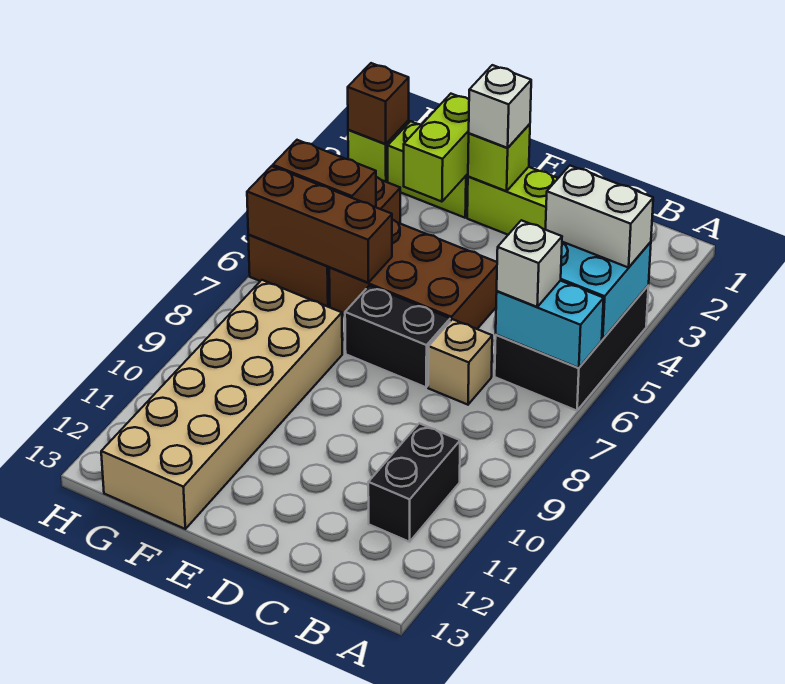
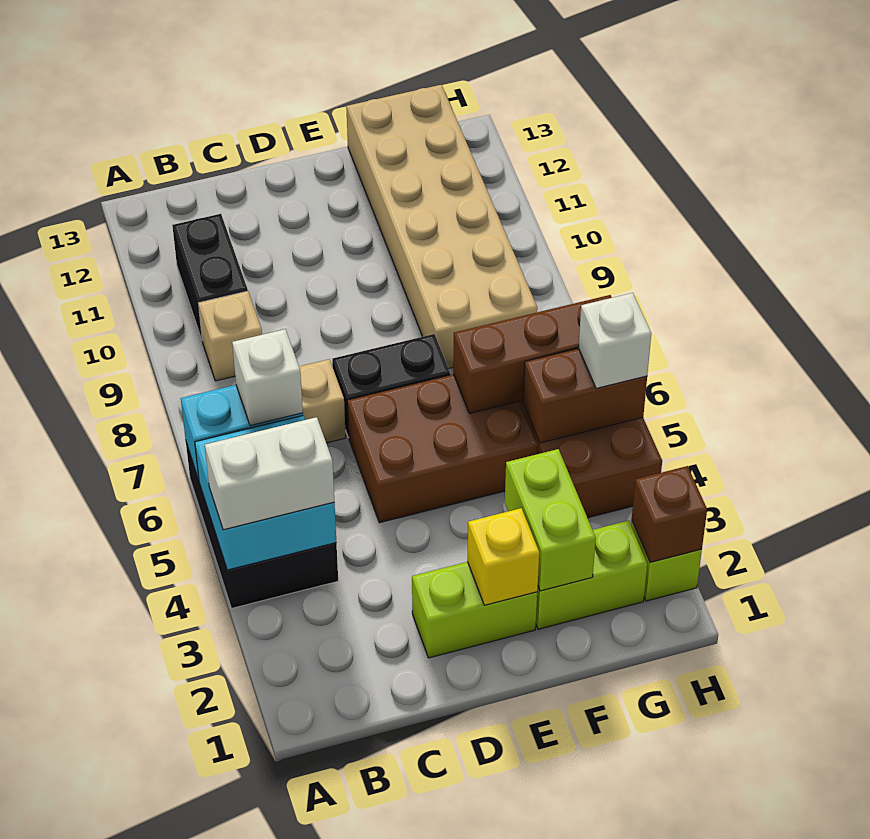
none -> tan brick B9 level 1
lime brick E2 level 2 -> yellow brick E2 level 2
white brick E2 level 3 -> white brick H5 level 3

